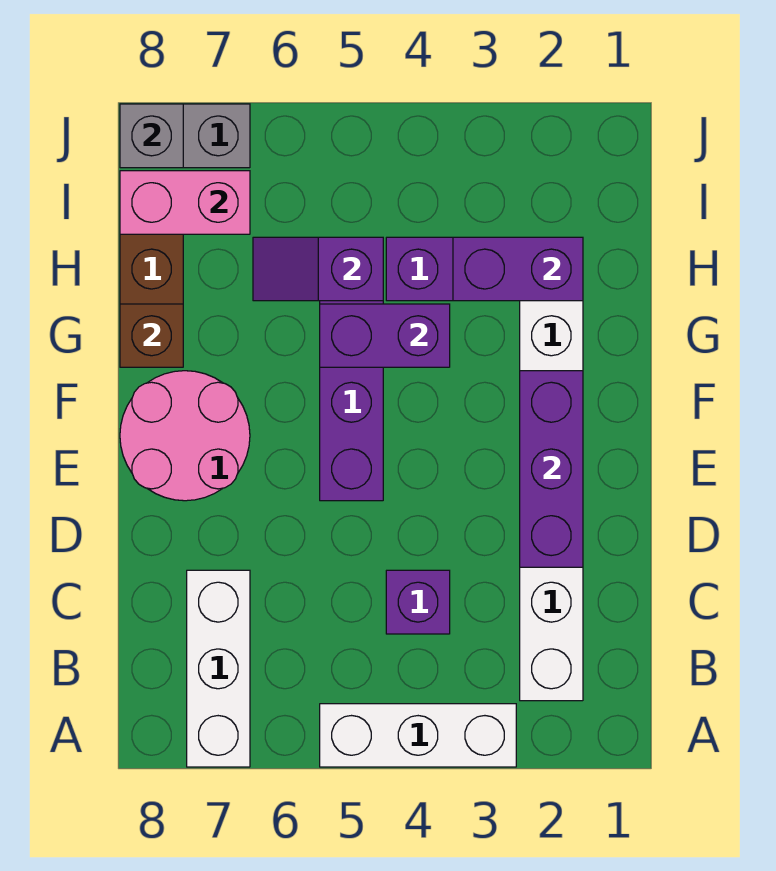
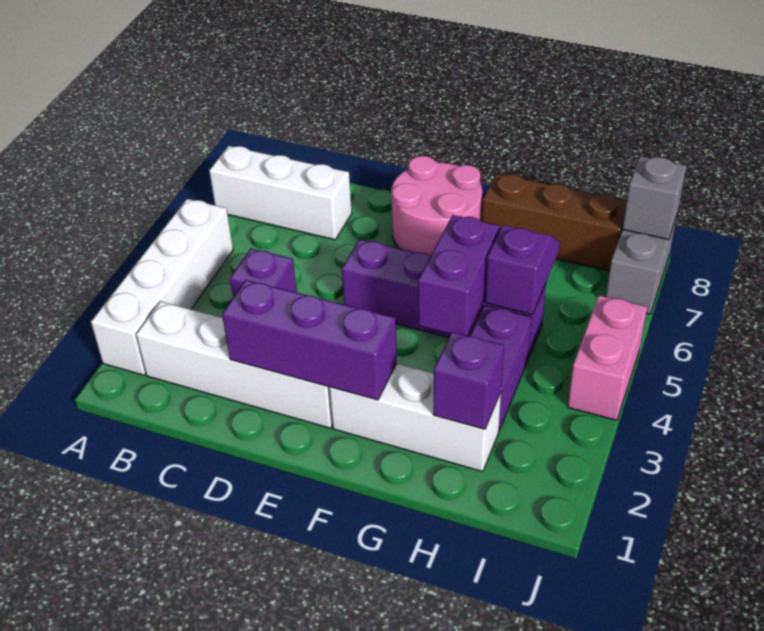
white brick A3:A5 level 1 -> white brick A2:A5 level 1
brown brick G8 level 2 -> none
purple brick H2:H3 level 2 -> purple brick H2 level 2
pink brick I7:I8 level 2 -> pink brick J4:J5 level 1

